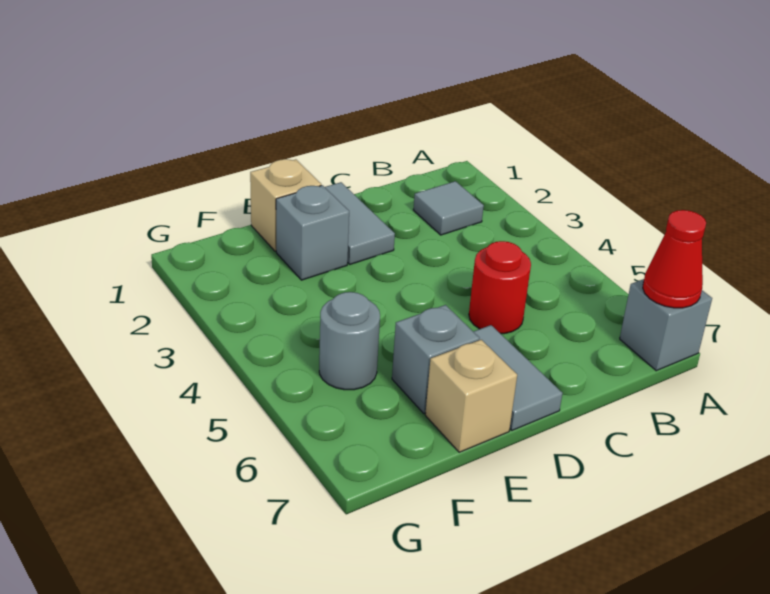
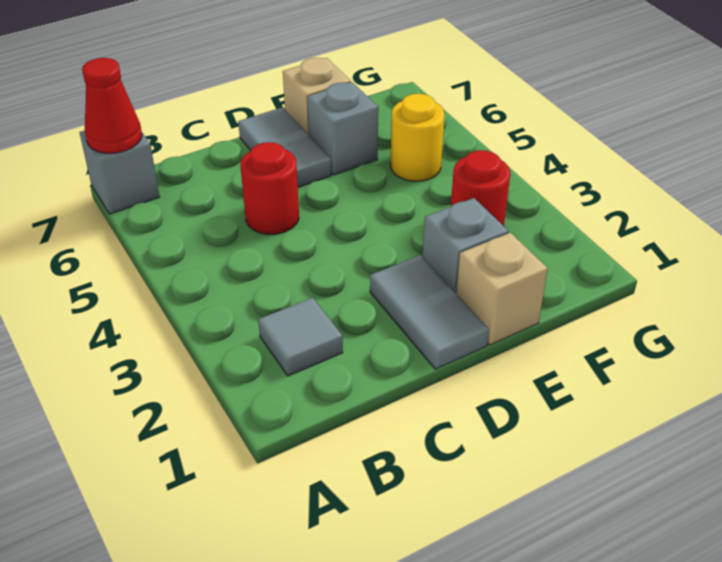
none -> red round brick F3 level 1
grey round brick F5 level 1 -> yellow round brick F5 level 1

